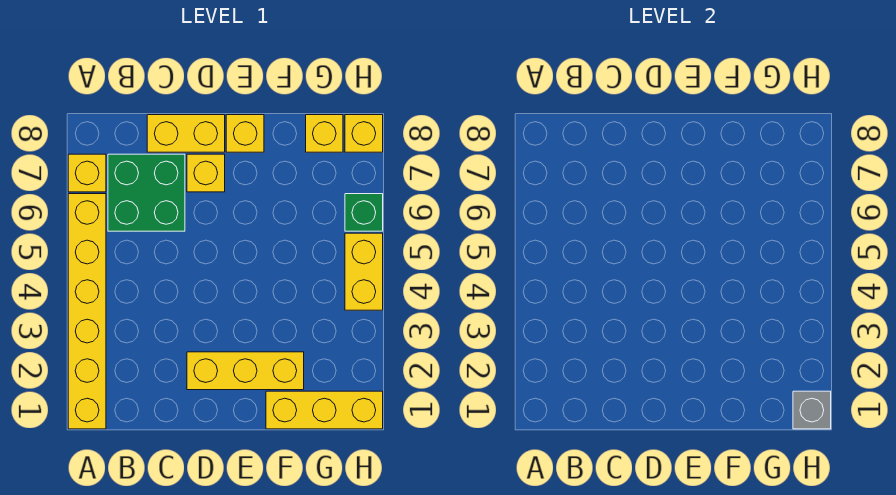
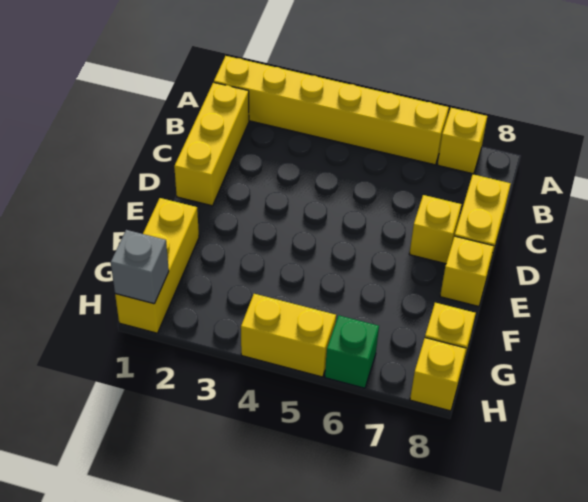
green brick B6:C7 level 1 -> none
yellow brick D2:F2 level 1 -> yellow brick B1:D1 level 1

